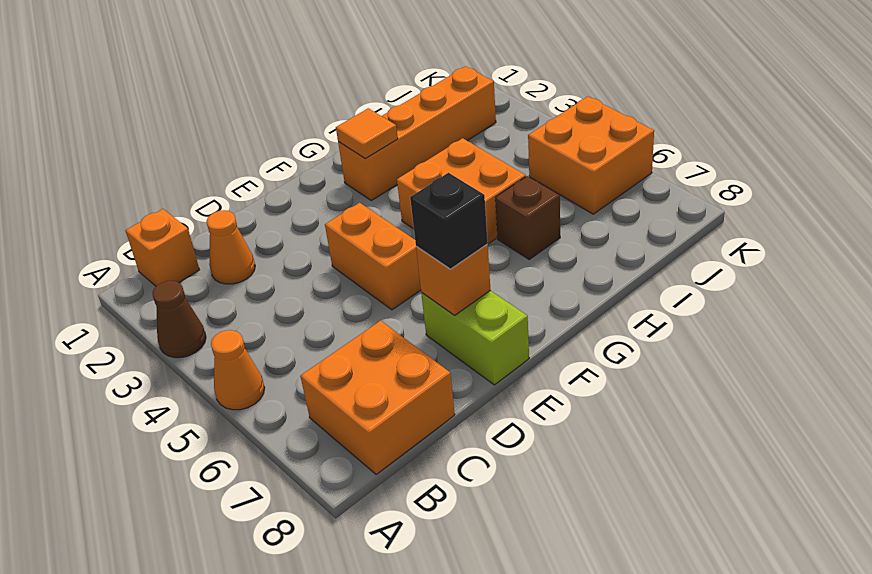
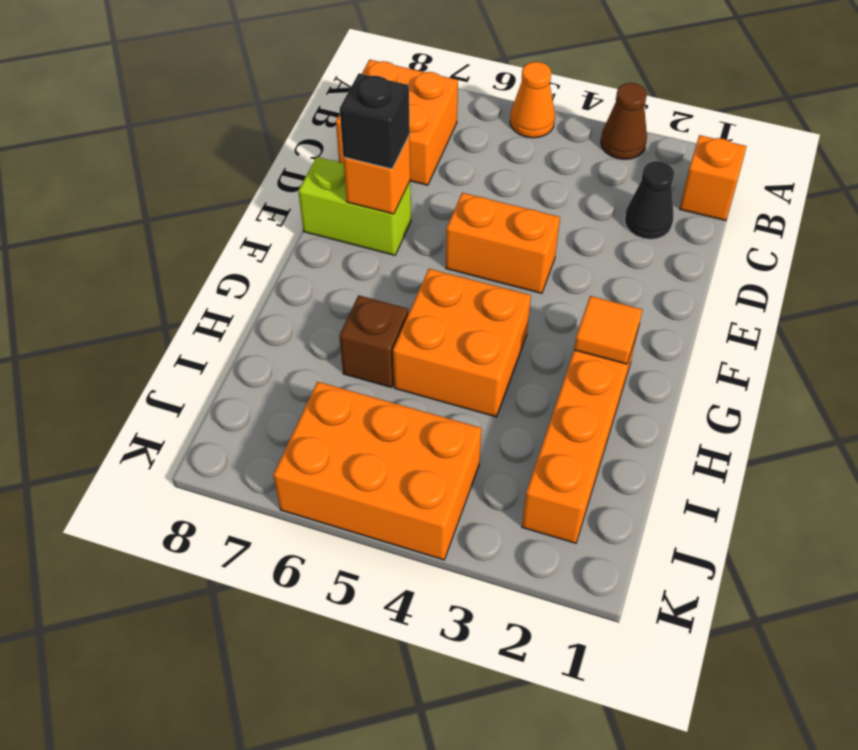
orange cone C2 level 1 -> black cone C2 level 1
orange brick J5:K6 level 1 -> orange brick J4:K6 level 1

